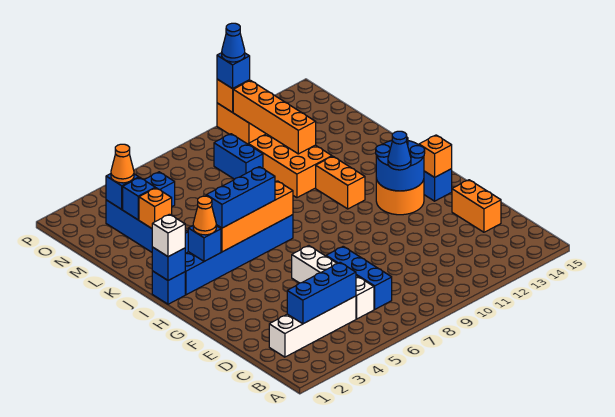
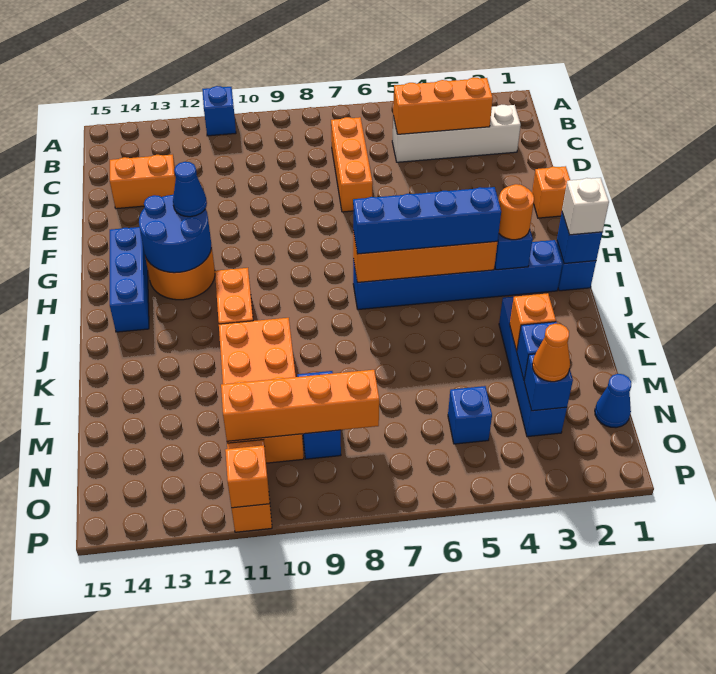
blue brick C3:C5 level 2 -> orange brick C3:C5 level 2
white brick C6:F6 level 1 -> none
blue brick C7:E7 level 1 -> orange brick C7:E7 level 1
orange brick D14:E14 level 1 -> orange brick D13:D14 level 1
orange brick G14 level 2 -> orange brick F1 level 1
orange cone I3 level 3 -> orange round brick I3 level 3
blue brick I4:I6 level 3 -> blue brick I4:I7 level 3
orange brick K10:M11 level 1 -> orange brick K10:N11 level 1
orange brick L11:O11 level 2 -> orange brick N8:N11 level 2
blue brick P11 level 3 -> blue brick A11 level 1
blue cone P11 level 4 -> blue cone N1 level 1

